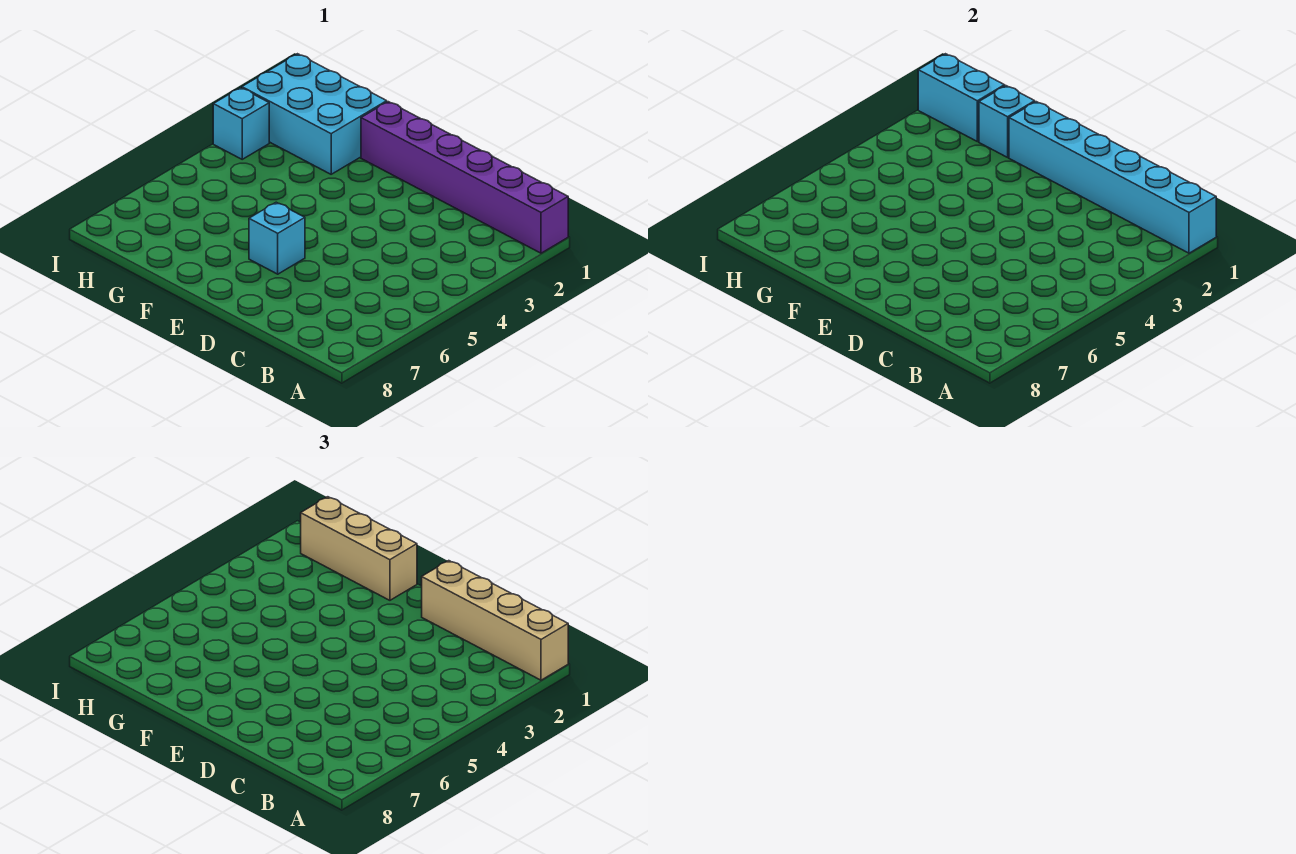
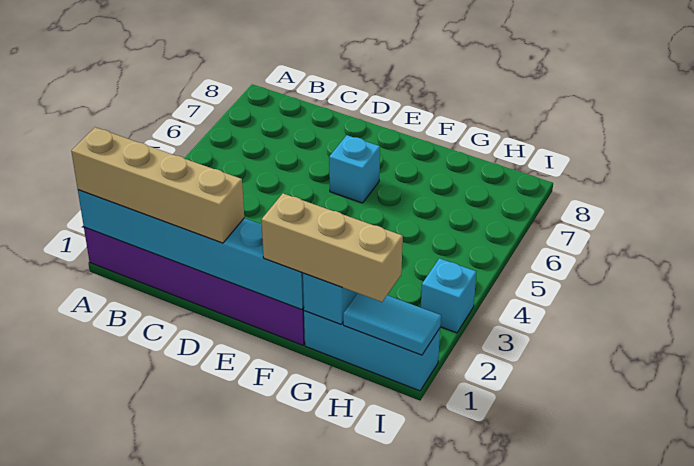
cyan brick G1:I2 level 1 -> cyan brick G1:I1 level 1
cyan brick H1:I1 level 2 -> cyan tile H1:I1 level 2

